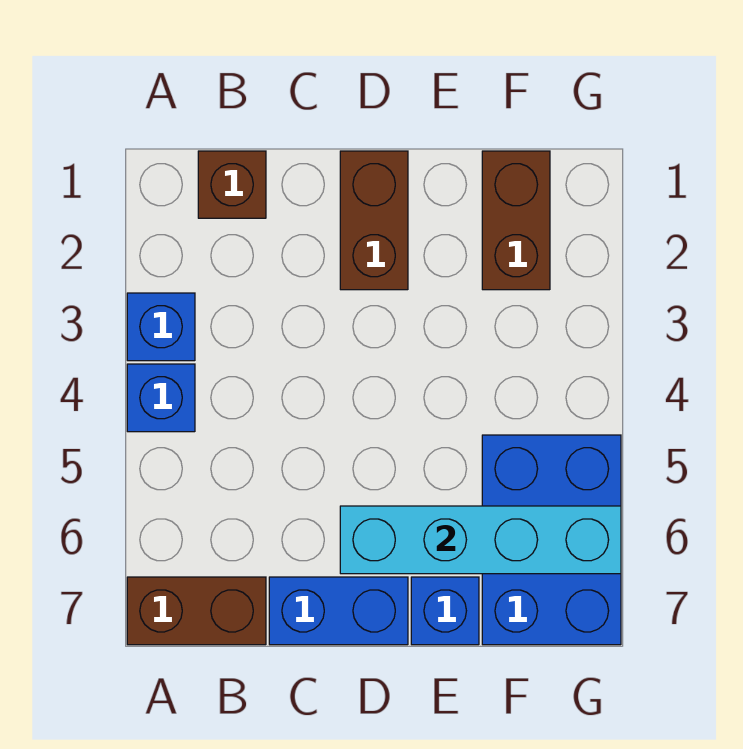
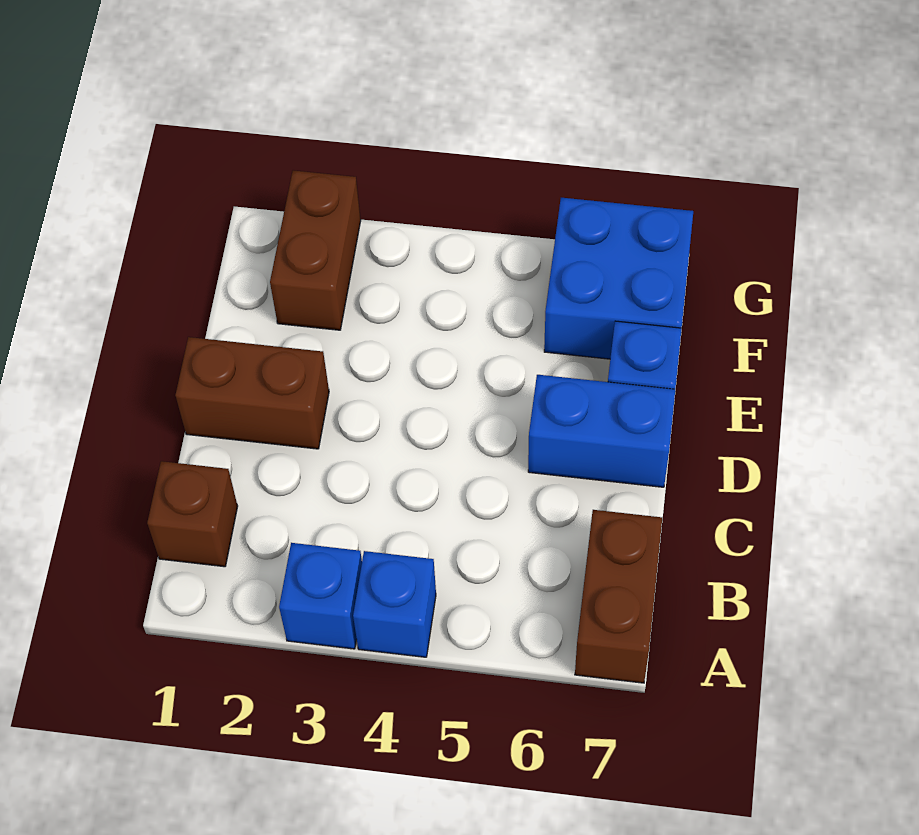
blue brick C7:D7 level 1 -> blue brick D6:D7 level 1
cyan brick D6:G6 level 2 -> none
brown brick F1:F2 level 1 -> brown brick F2:G2 level 1
blue brick F5:G7 level 1 -> blue brick F6:G7 level 1

